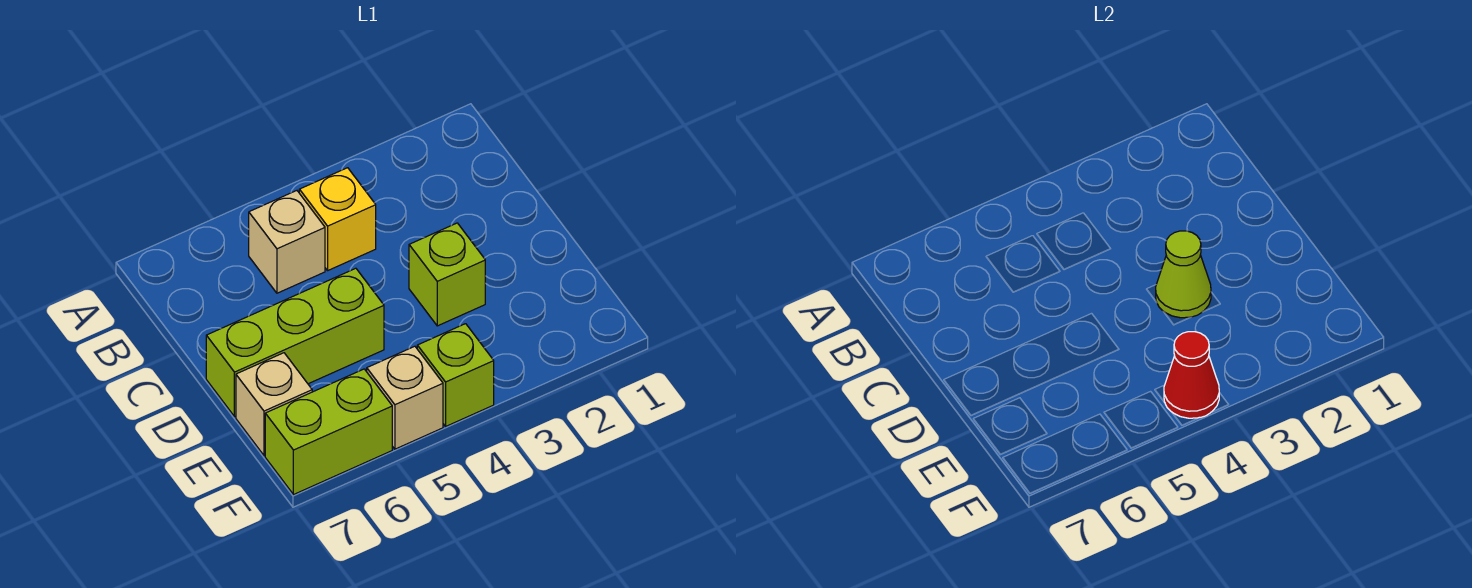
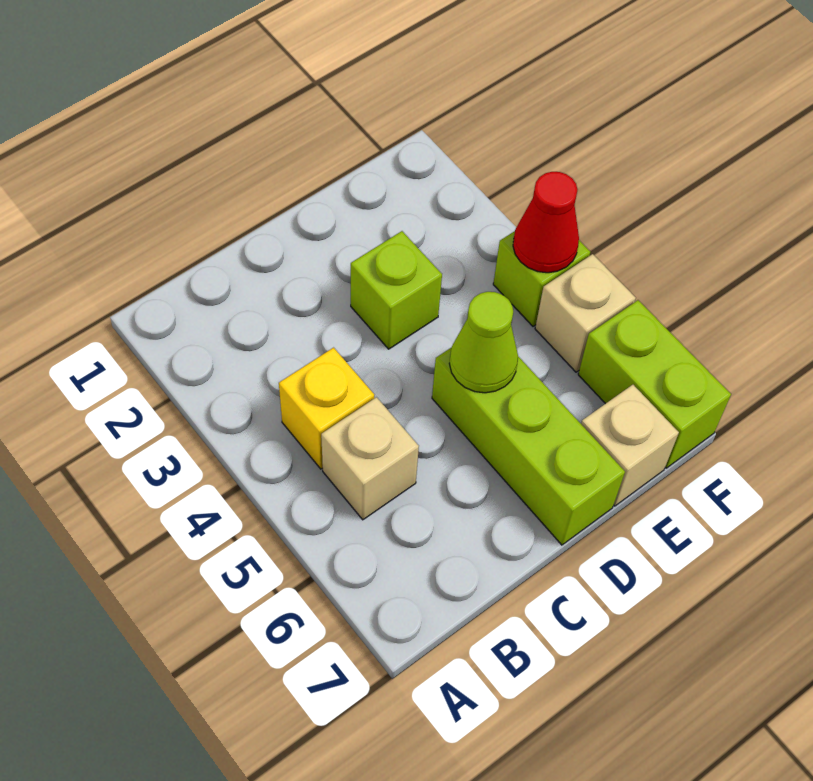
lime cone D3 level 2 -> lime cone D5 level 2

